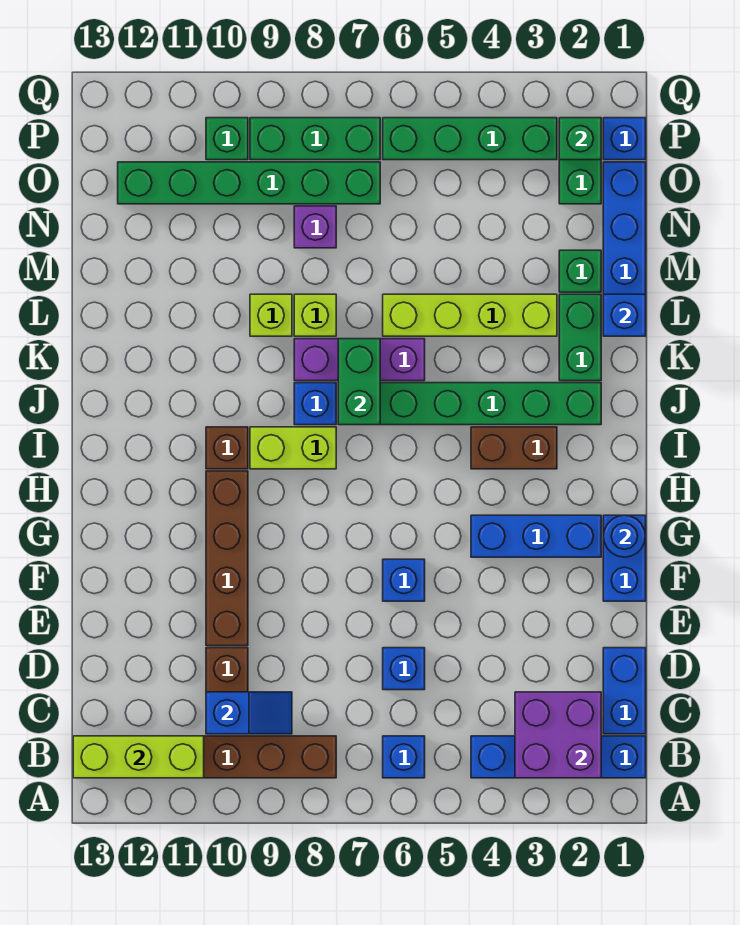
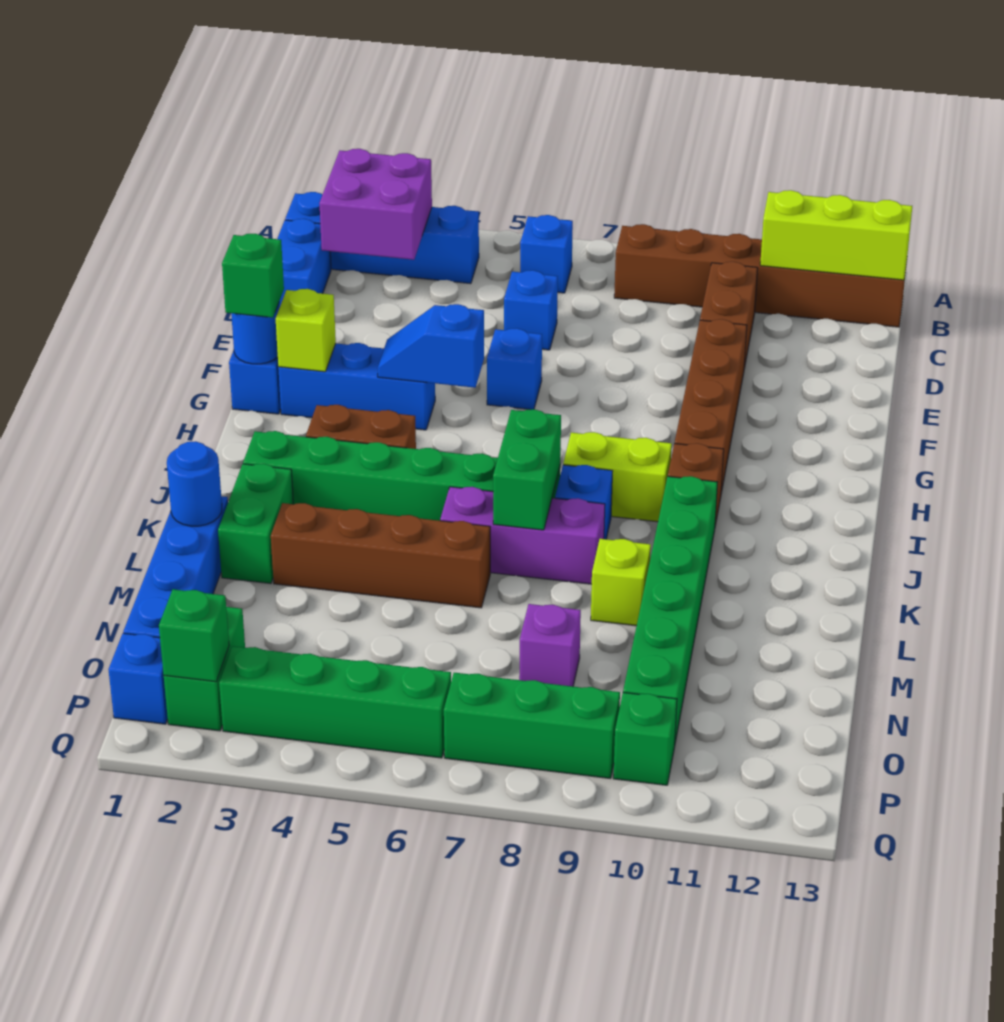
blue slope C9:C10 level 2 top 10 -> blue slope G4:G5 level 2 top 5
blue brick L1 level 2 -> blue round brick L1 level 2
lime brick L3:L6 level 1 -> brown brick L3:L6 level 1
lime brick L8 level 1 -> lime brick G2 level 2
green brick M2 level 1 -> green brick G1 level 3
green brick O7:O12 level 1 -> green brick J10:O10 level 1

